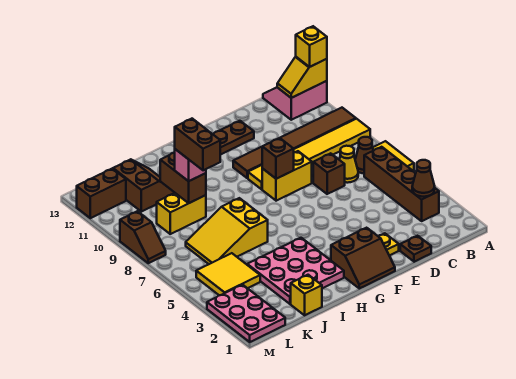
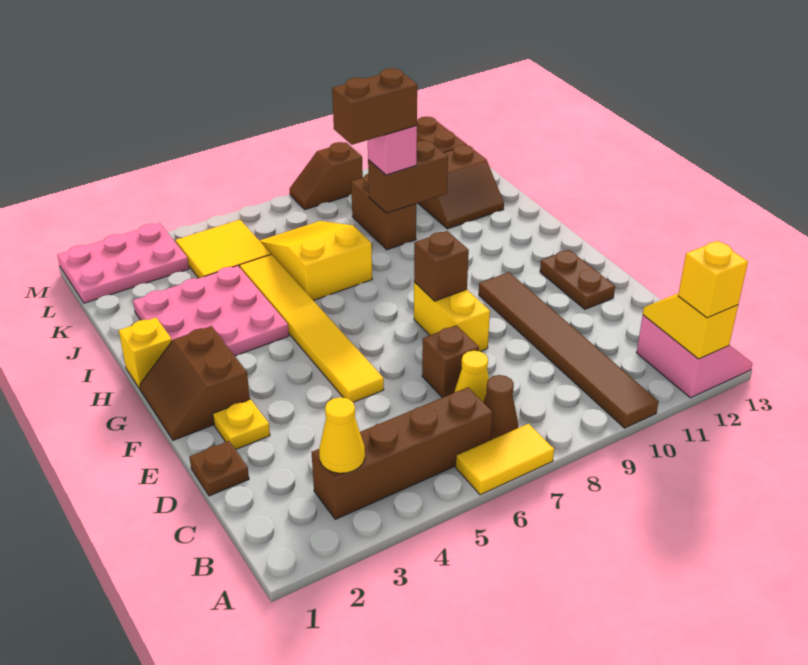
yellow tile A9:F9 level 1 -> yellow tile E5:J5 level 1
brown cone B3 level 2 -> yellow cone B3 level 2
yellow brick J1 level 1 -> yellow brick H1 level 1
yellow brick J9:K9 level 1 -> brown brick J9:K9 level 1

